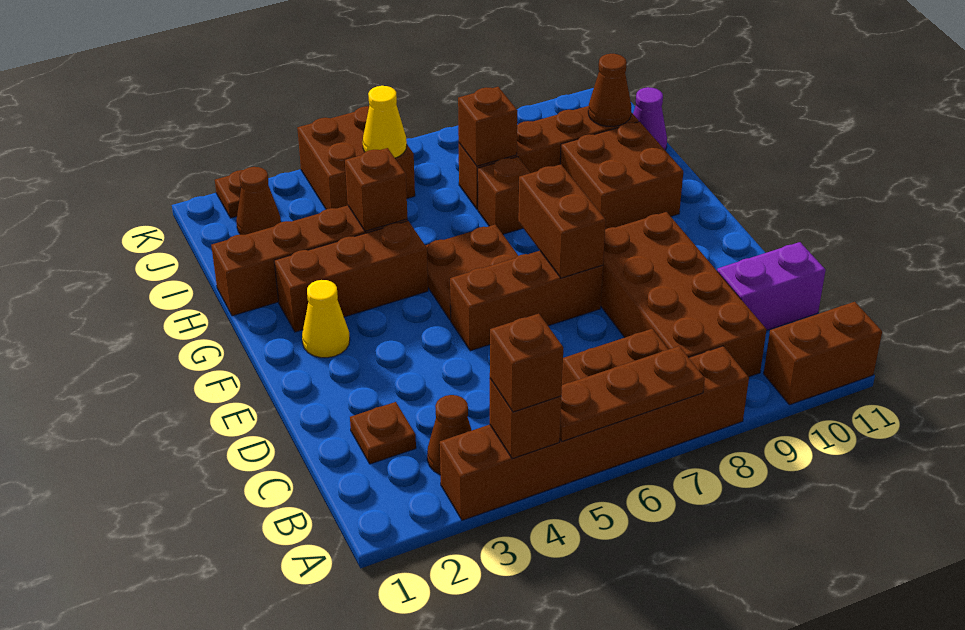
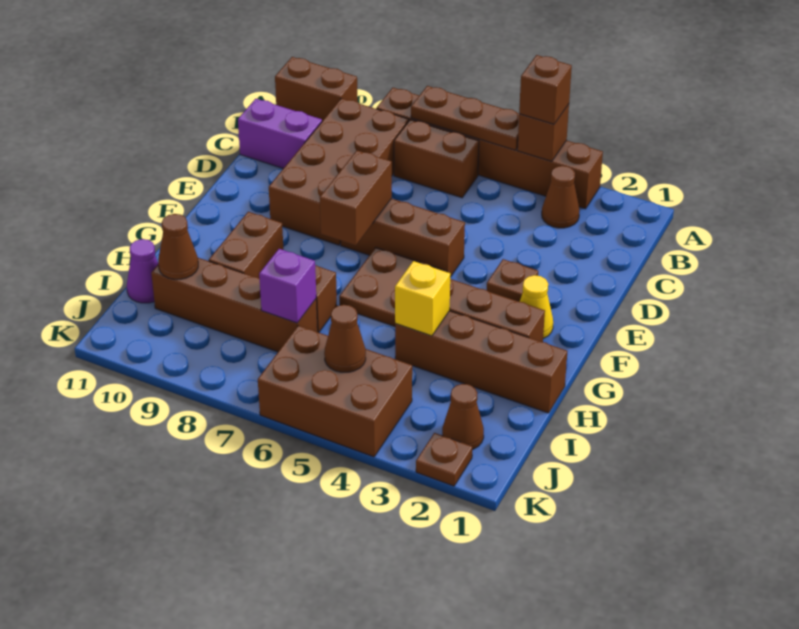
brown plate C2 level 1 -> brown plate E3 level 1
brown brick G9:H10 level 1 -> brown brick G9:H9 level 1
brown brick H4 level 2 -> yellow brick H4 level 2
brown brick I7 level 2 -> purple brick I7 level 2
brown brick J4:K5 level 1 -> brown brick J4:K6 level 1
yellow cone J5 level 2 -> brown cone J5 level 2

